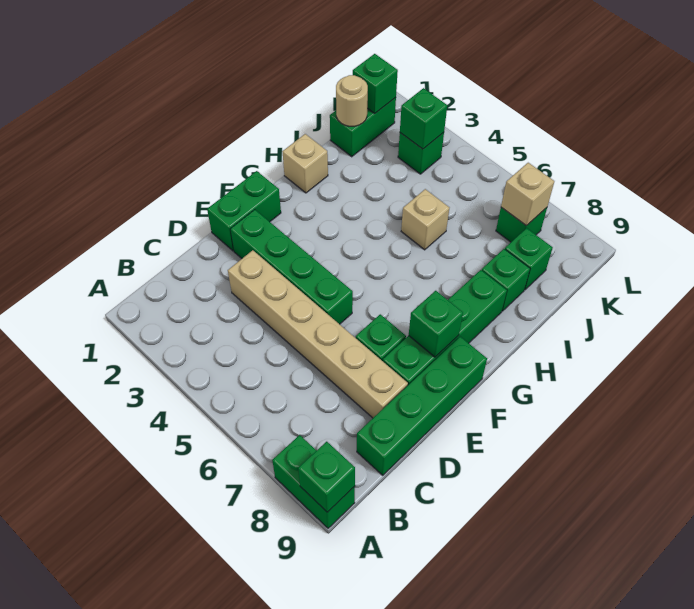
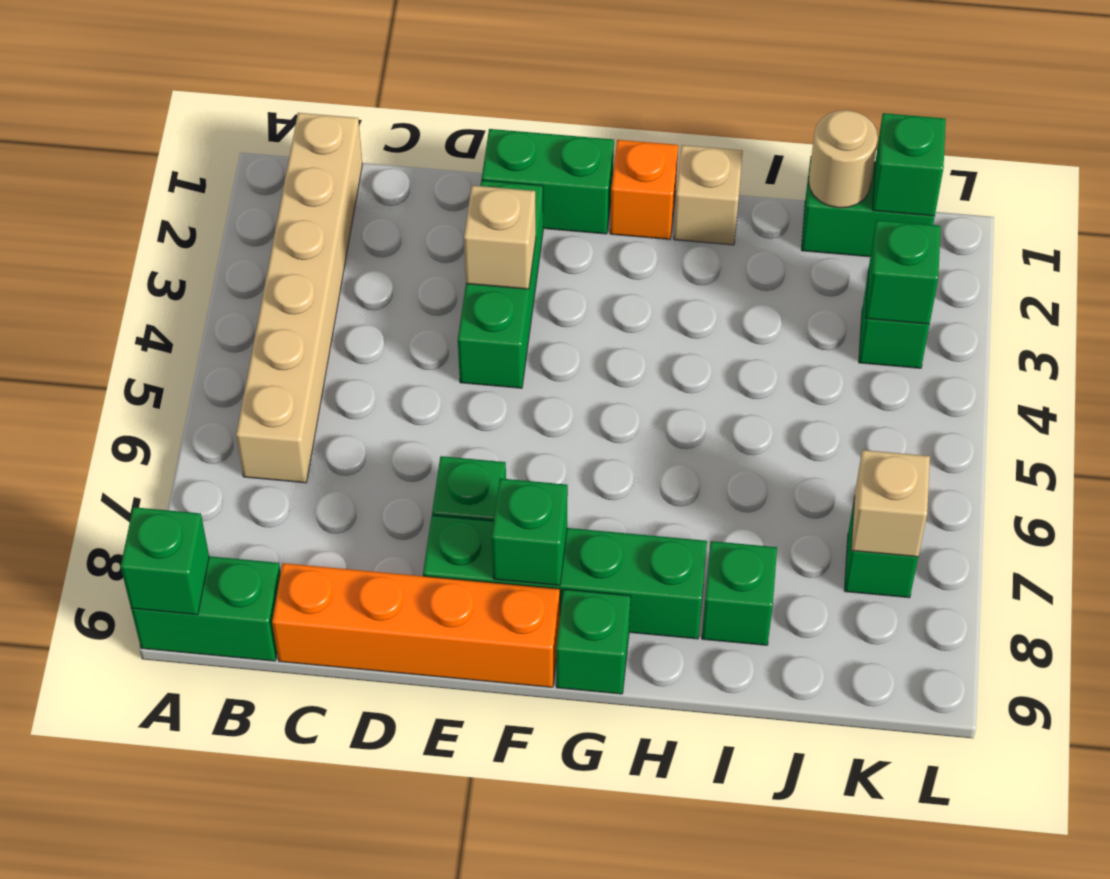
green brick A8:A9 level 1 -> green brick A9:B9 level 1
green brick C9:F9 level 1 -> orange brick C9:F9 level 1
tan brick D3:D8 level 1 -> tan brick B1:B6 level 1
green brick E2:E5 level 1 -> green brick E2:E4 level 1
none -> orange brick G1 level 1
tan brick I5 level 1 -> tan brick E3 level 2
green brick J8 level 1 -> green brick G9 level 1

